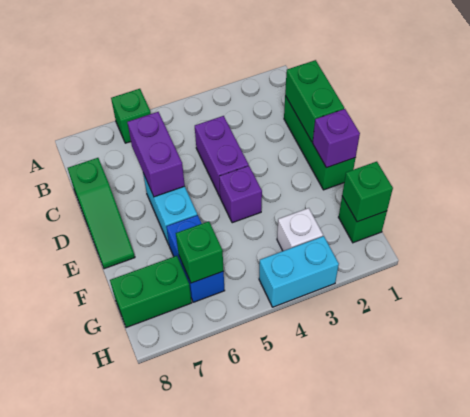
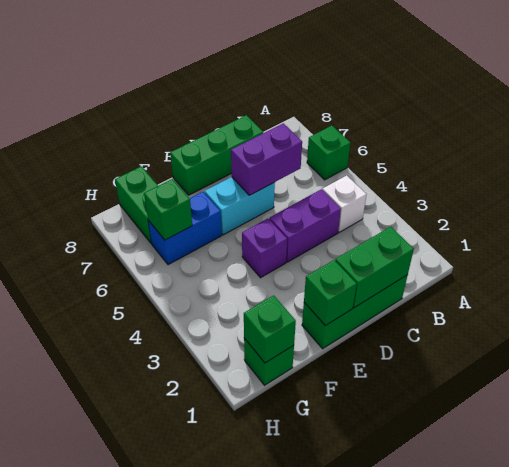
green slope C8:E8 level 1 top C -> green brick C8:E8 level 1
purple brick E1 level 2 -> green brick E1 level 2
white brick G3 level 1 -> white brick B4 level 1
cyan brick H3:H4 level 1 -> none

